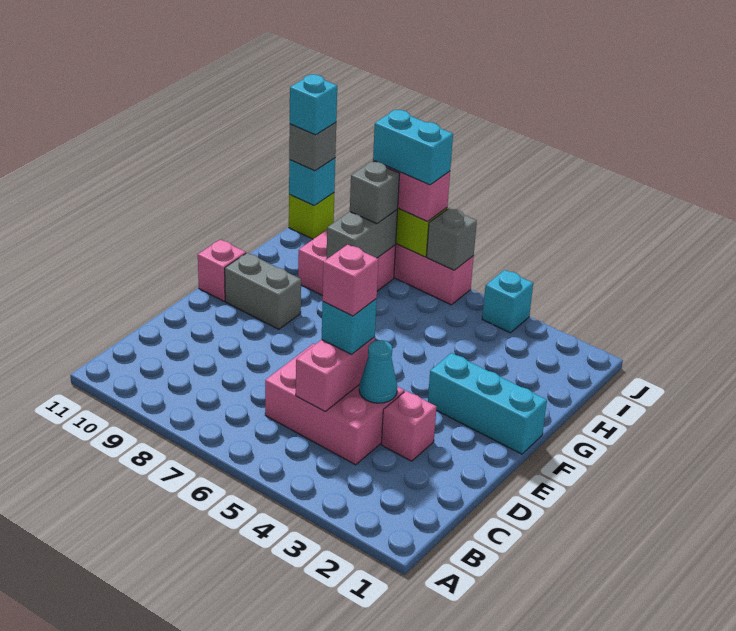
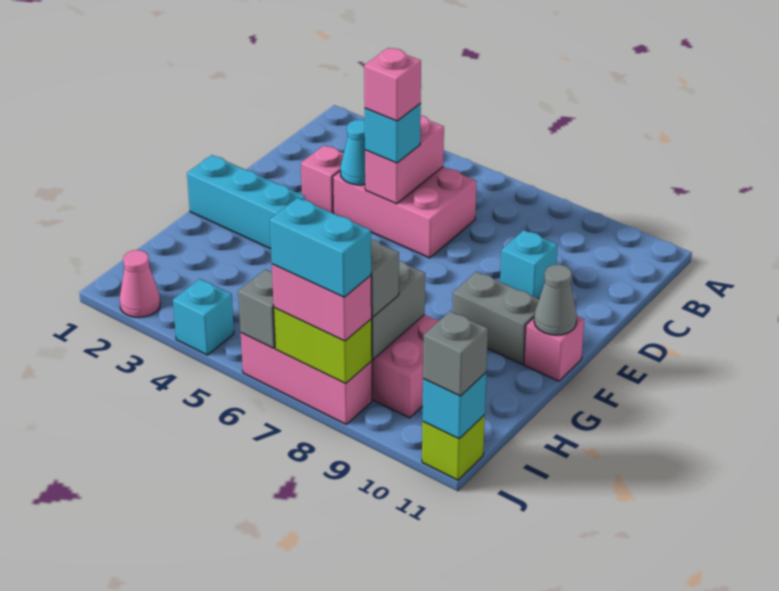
none -> grey cone F11 level 2
none -> pink cone J2 level 1
cyan brick J11 level 4 -> cyan brick D9 level 1

